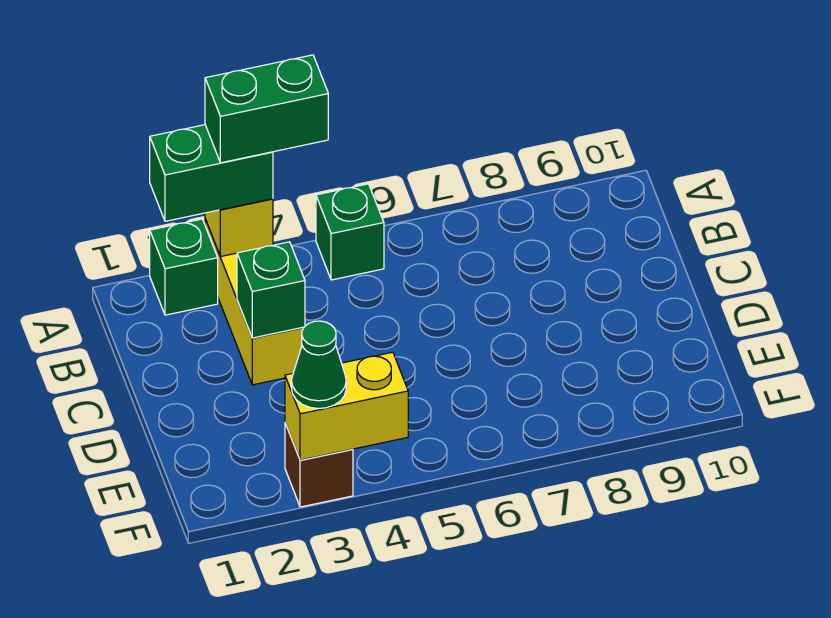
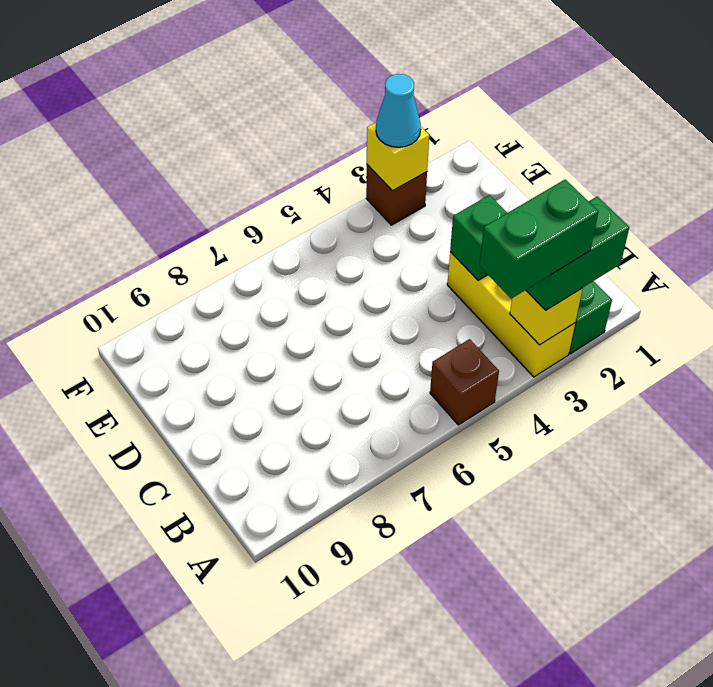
green brick A5 level 1 -> brown brick A5 level 1
yellow brick F3:F4 level 2 -> yellow brick F3 level 2
green cone F3 level 3 -> cyan cone F3 level 3

